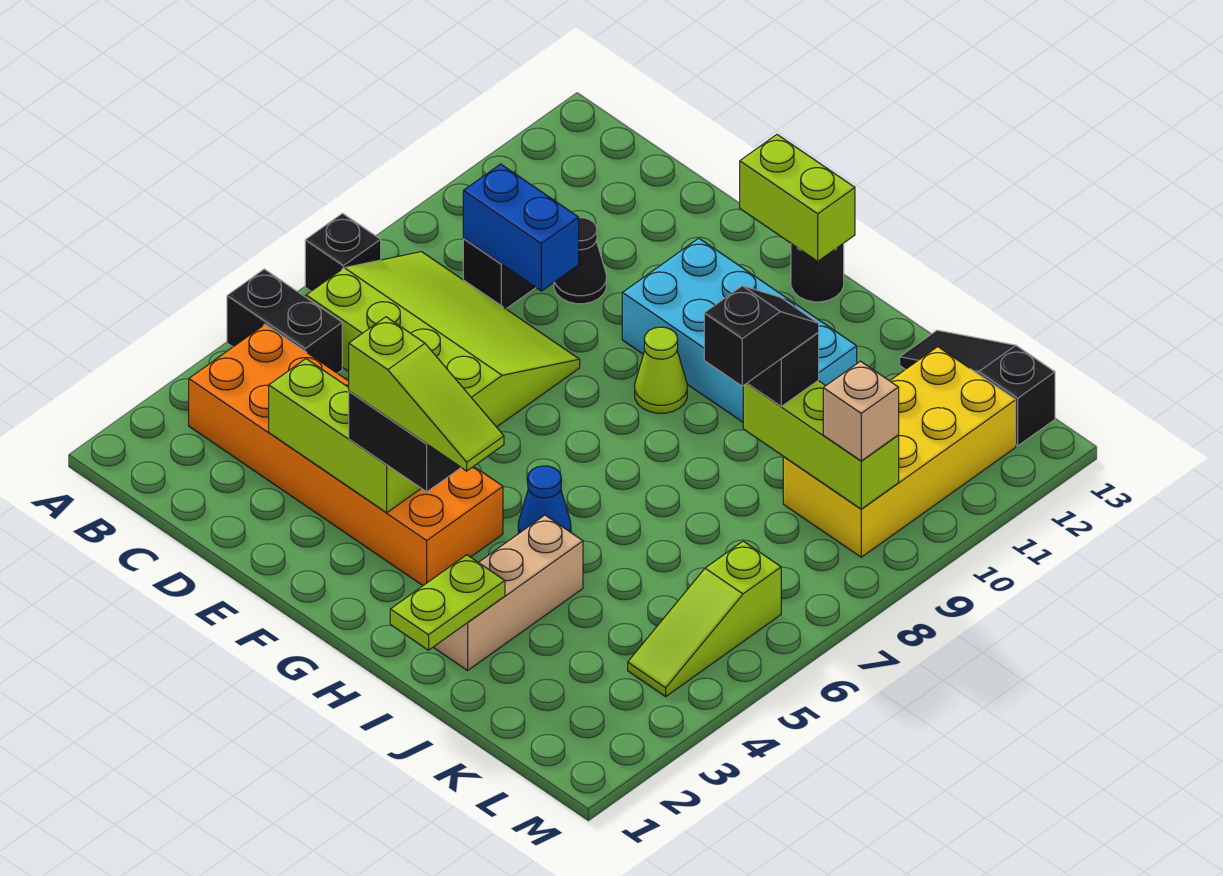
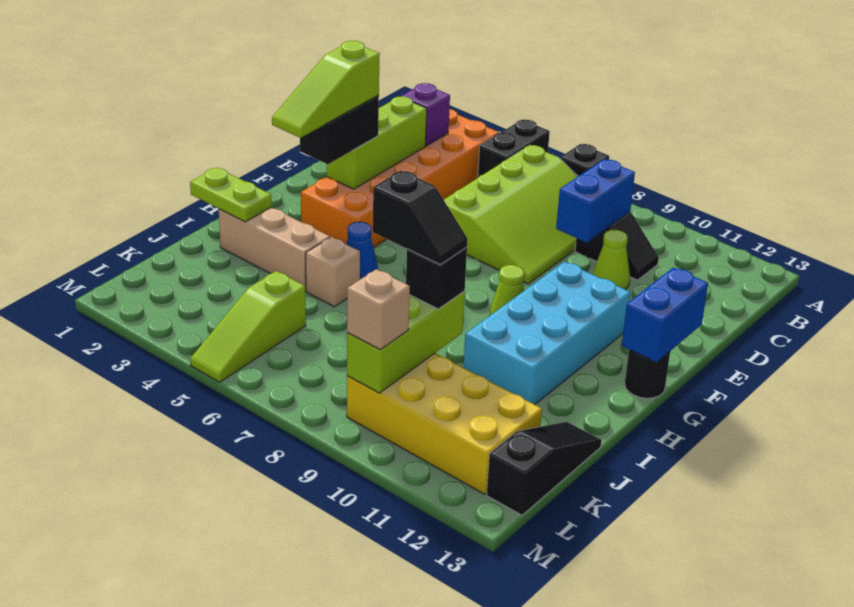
none -> purple brick C3 level 2
black cone D10 level 1 -> lime cone D10 level 1
lime brick F13:G13 level 2 -> blue brick F13:G13 level 2
none -> tan brick I5 level 1
lime slope L4:L6 level 1 top 6 -> lime slope K5:M5 level 1 top K

